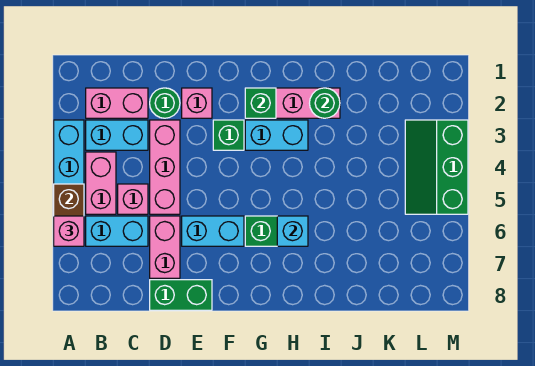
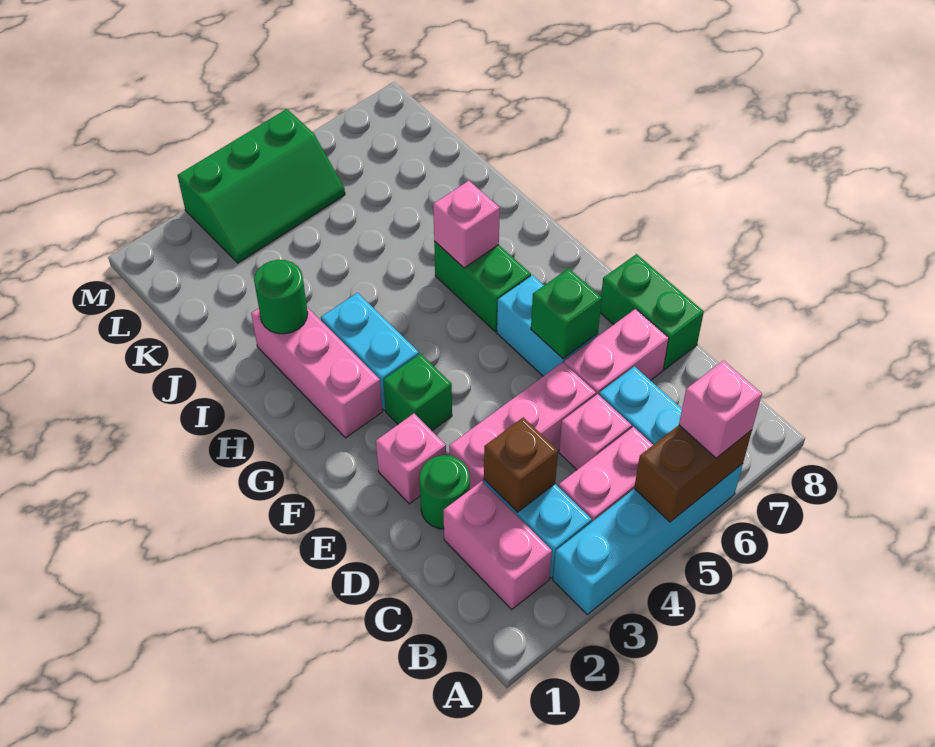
none -> brown brick C3 level 2
green brick G2 level 2 -> green brick E6 level 2
cyan brick H6 level 2 -> pink brick H6 level 2

